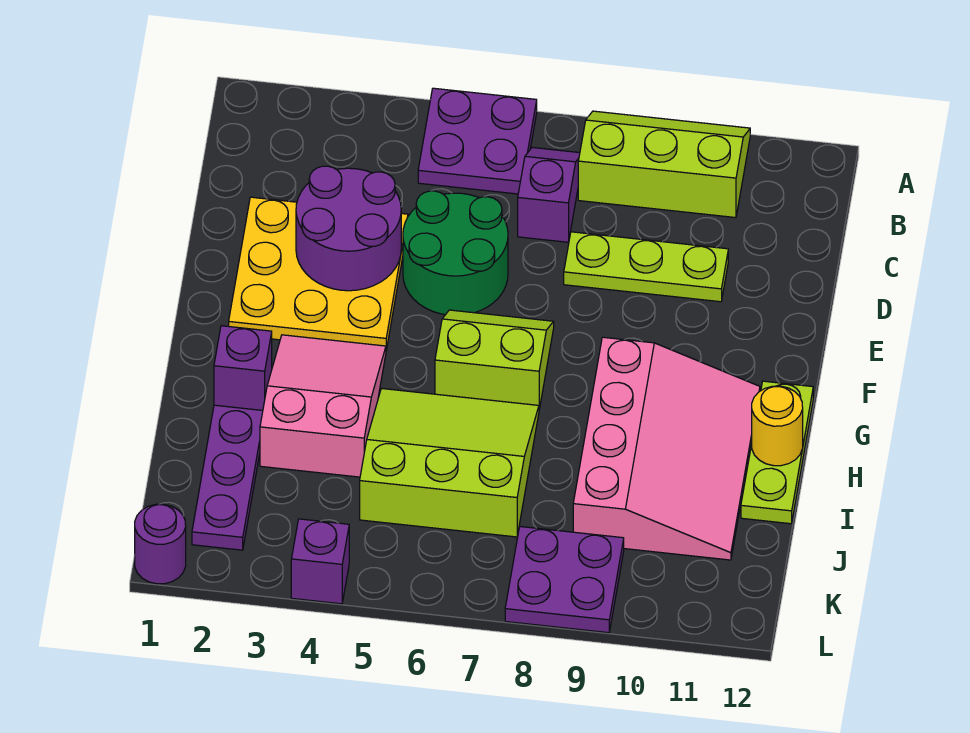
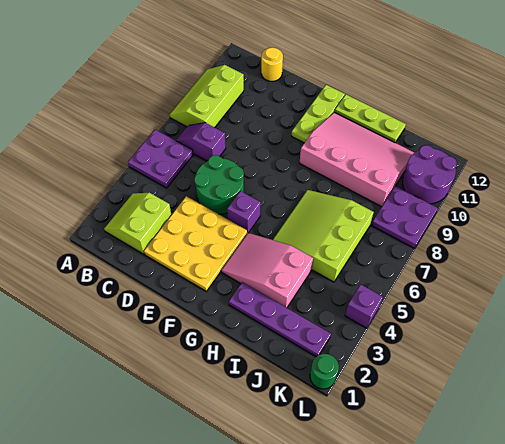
purple round brick D3:E4 level 2 -> purple round brick K10:L11 level 1
lime plate D8:D10 level 1 -> lime plate F10:F12 level 1
lime slope F6:G7 level 1 top G -> lime slope B2:C3 level 1 top C
purple brick H2 level 2 -> purple brick F5 level 1
yellow round brick H12 level 2 -> yellow round brick C12 level 1
purple round brick L1 level 1 -> green round brick L1 level 1

